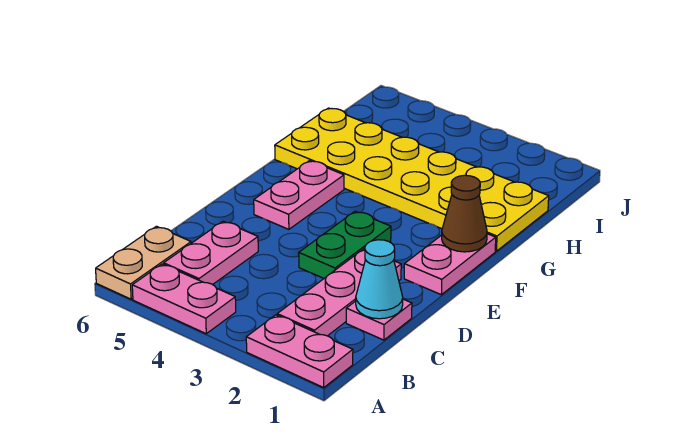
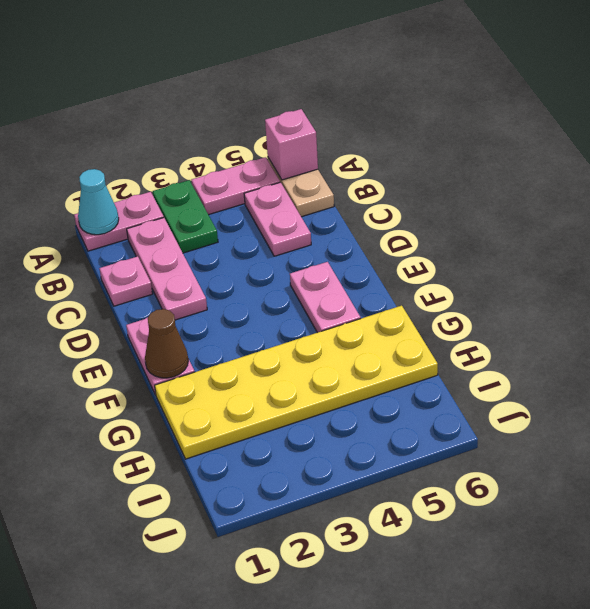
none -> pink brick A6 level 2
cyan cone C1 level 2 -> cyan cone A1 level 2
green plate D3:E3 level 1 -> green plate A3:B3 level 1

